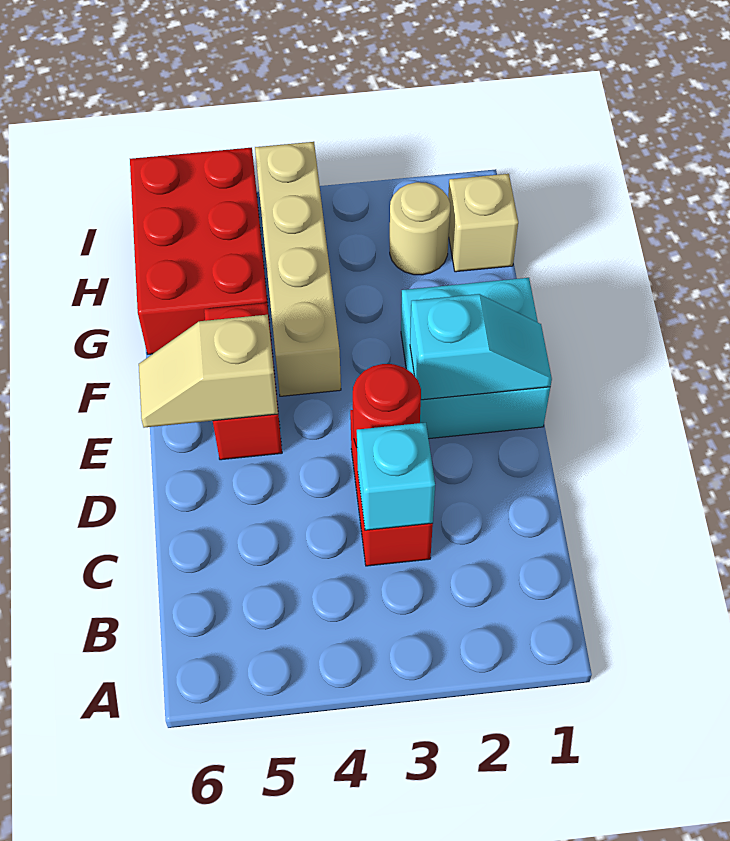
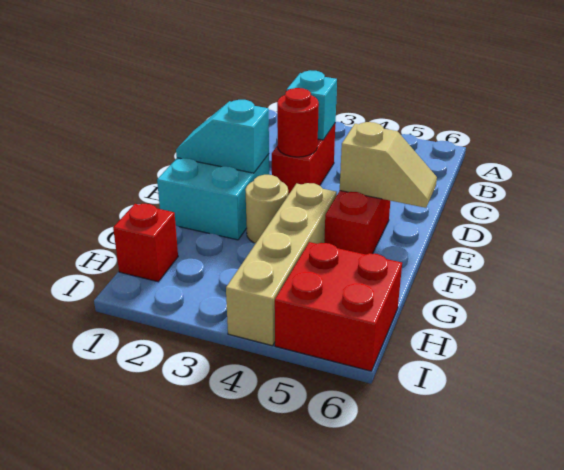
red brick G5:I6 level 1 -> red brick H5:I6 level 1
tan brick H1 level 1 -> red brick H1 level 1
tan round brick H2 level 1 -> tan round brick F3 level 1

